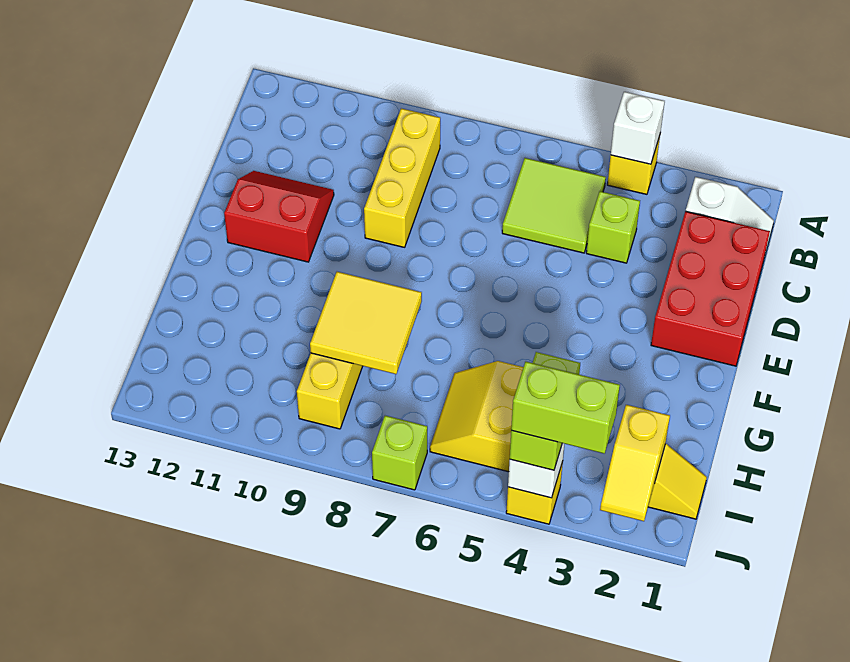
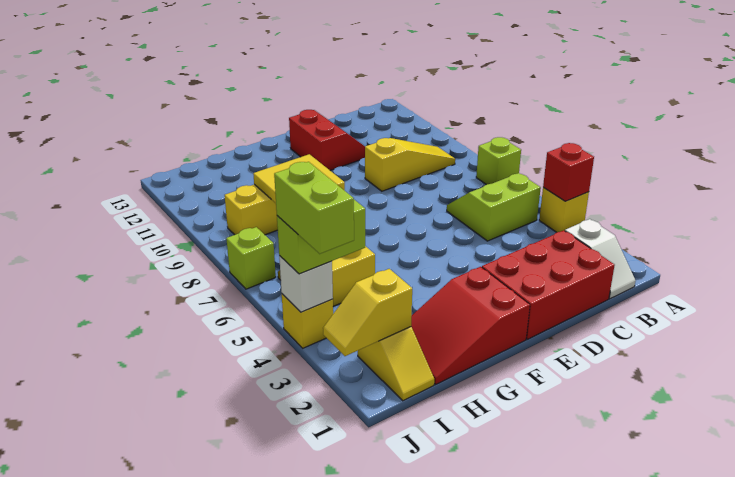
white brick A4 level 2 -> red brick A4 level 2
lime tile B5:C6 level 1 -> lime slope B5:C6 level 1 top 5
yellow brick B9:D9 level 1 -> yellow slope B9:D9 level 1 top D
lime brick C4 level 1 -> lime brick A7 level 1
none -> red slope F1:H2 level 1 top F

